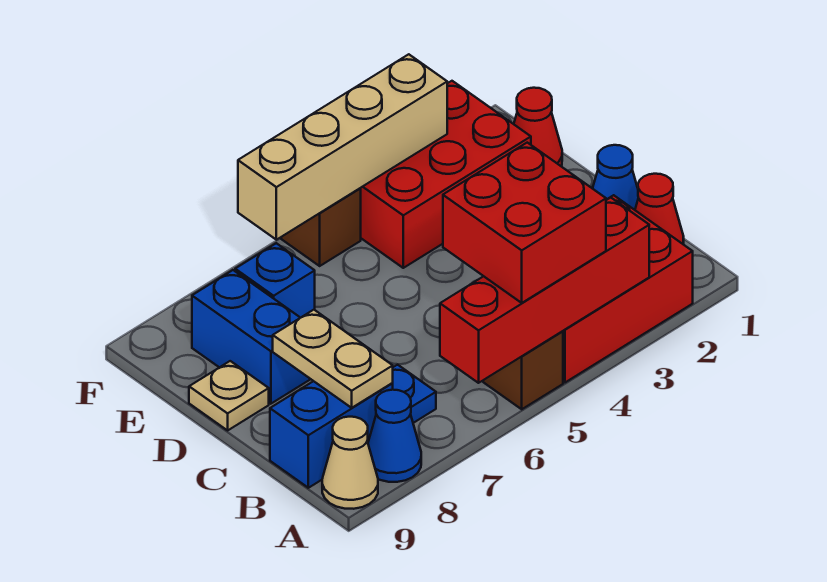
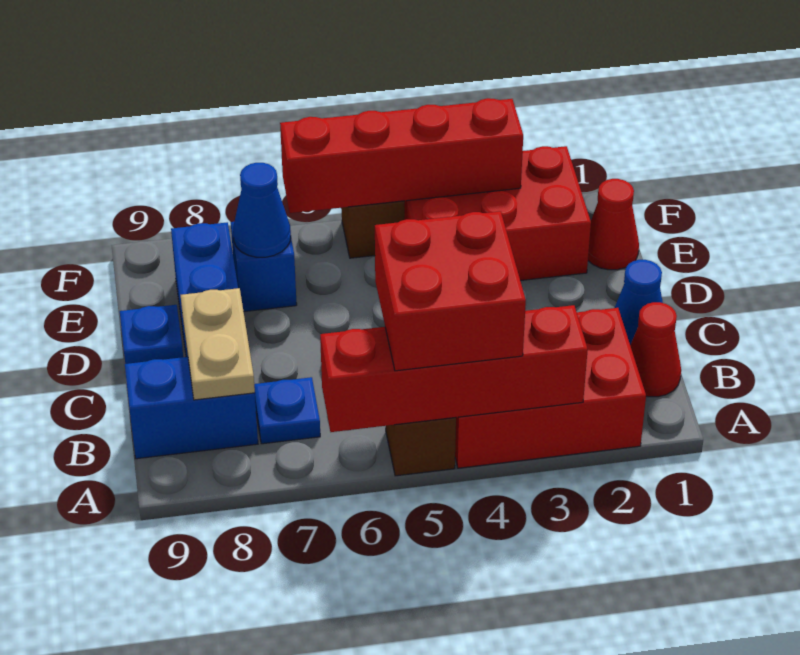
blue cone A8 level 1 -> blue cone E7 level 2
tan cone A9 level 1 -> none
tan plate D9 level 1 -> blue plate D9 level 1
tan brick F3:F6 level 2 -> red brick F3:F6 level 2

